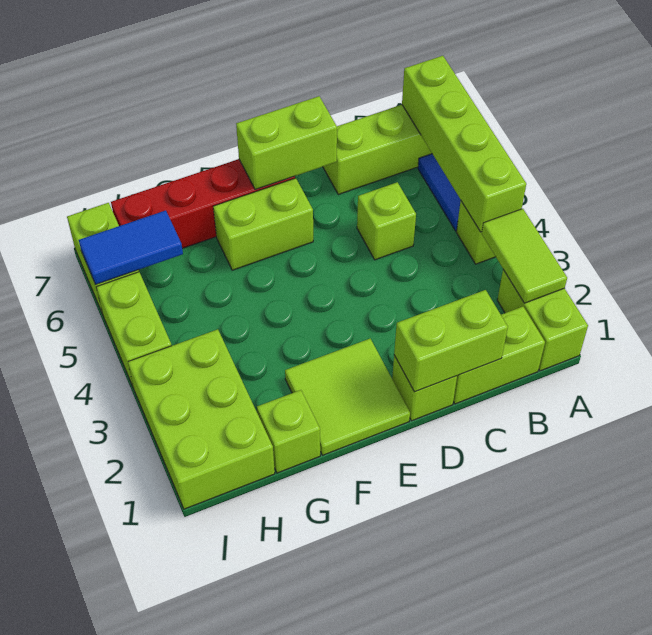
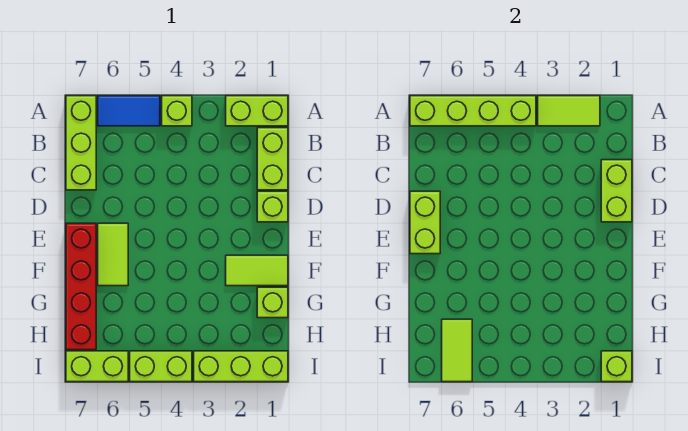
lime brick C5 level 1 -> lime brick I1 level 2
lime tile E1:F2 level 1 -> lime tile F1:F2 level 1
lime brick E6:F6 level 1 -> lime tile E6:F6 level 1
lime brick H1:I3 level 1 -> lime brick I1:I3 level 1
blue tile H6:I6 level 2 -> lime tile H6:I6 level 2

